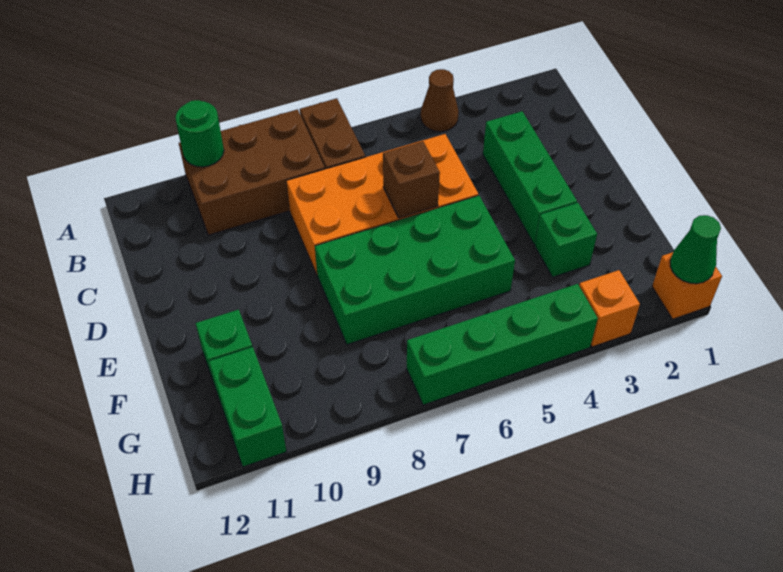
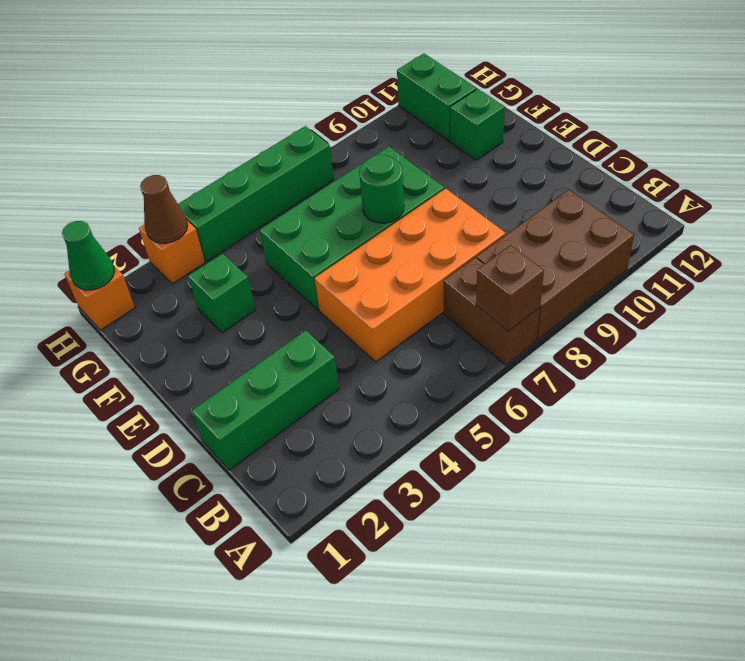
brown cone A4 level 1 -> brown cone H3 level 2
green round brick A10 level 2 -> green round brick E7 level 2
green brick C3:E3 level 1 -> green brick C1:C3 level 1
brown brick D6 level 2 -> brown brick A7 level 2

